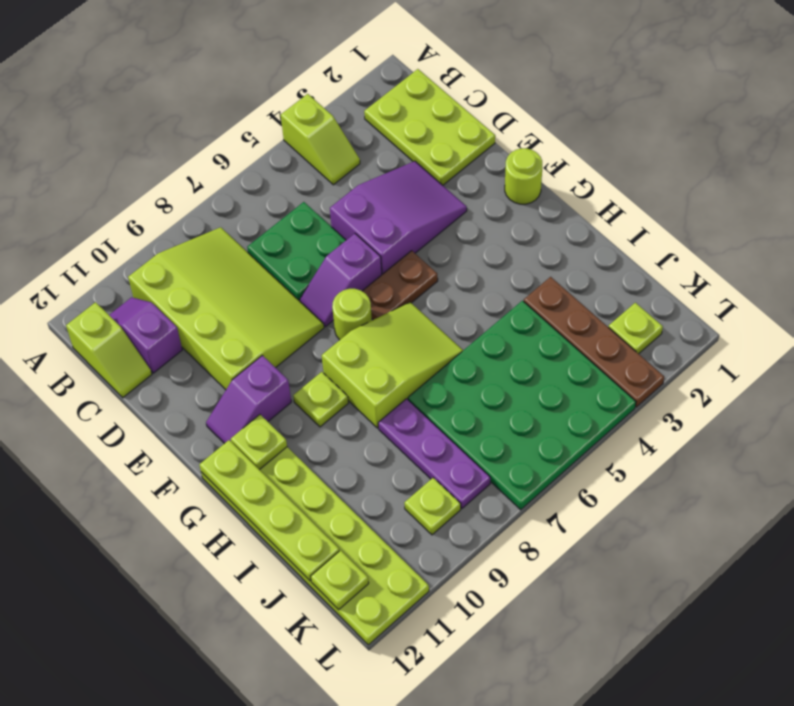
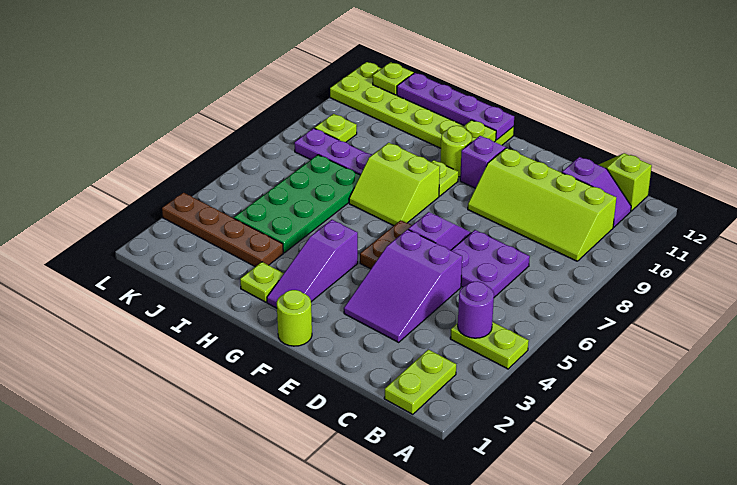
lime slope A4:B4 level 1 top A -> lime plate A4:B4 level 1
lime plate B1:D2 level 1 -> lime plate B1:B2 level 1
none -> purple round brick B4 level 2
lime slope B8:E10 level 1 top 10 -> lime slope B9:E10 level 1 top 10
green plate C6:D7 level 1 -> purple plate C6:D7 level 1
lime round brick F7 level 1 -> lime round brick G10 level 1
none -> purple slope G2:G4 level 1 top 4
lime slope G6:H8 level 1 top 8 -> lime slope G7:H8 level 1 top 8
lime plate G12:J12 level 2 -> purple plate G12:J12 level 2
green plate I4:L7 level 1 -> green plate I4:J7 level 1
lime plate K2 level 1 -> lime plate H2 level 1

